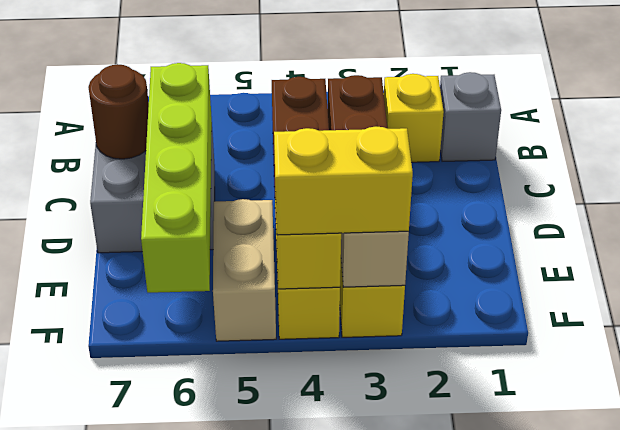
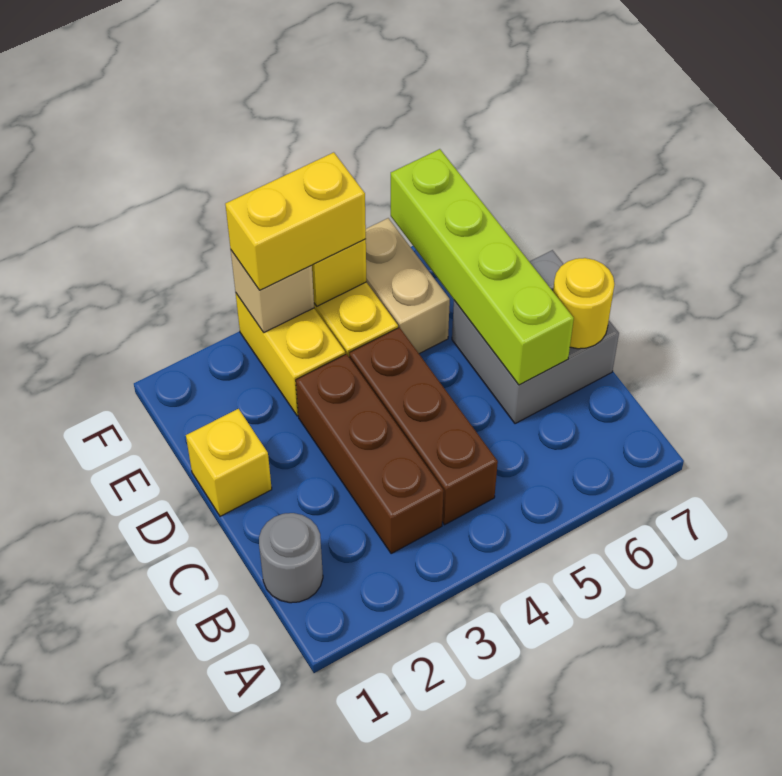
grey brick B1 level 1 -> grey round brick B1 level 1
yellow brick B2 level 1 -> yellow brick D1 level 1
brown round brick C7 level 2 -> yellow round brick C7 level 2

